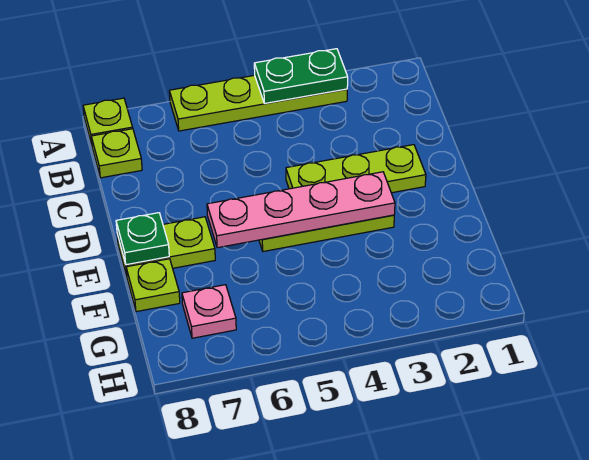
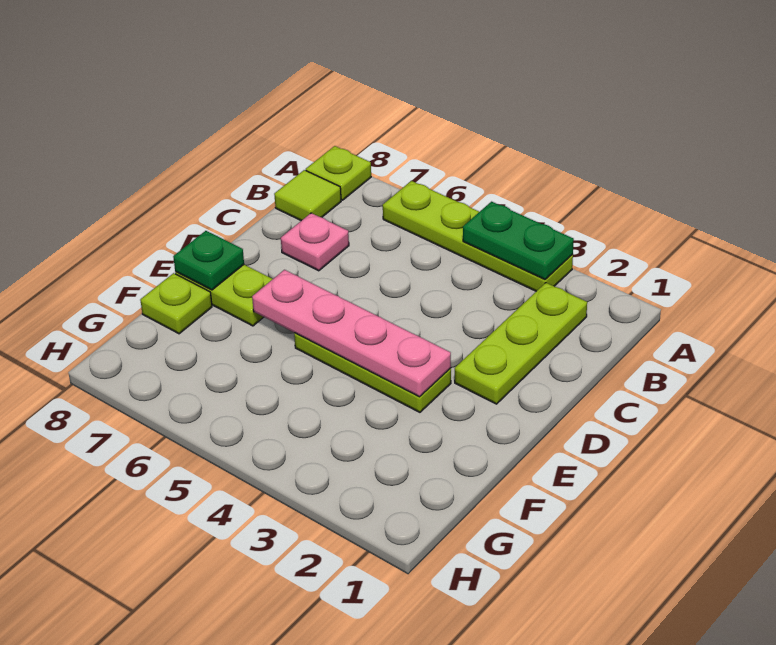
lime plate B8 level 1 -> lime tile B8 level 1
lime plate D2:D4 level 1 -> lime plate B2:D2 level 1
pink plate G7 level 1 -> pink plate C7 level 1

